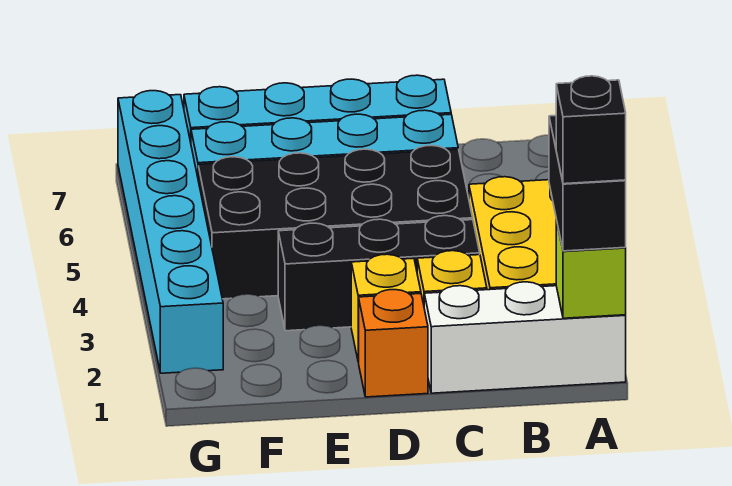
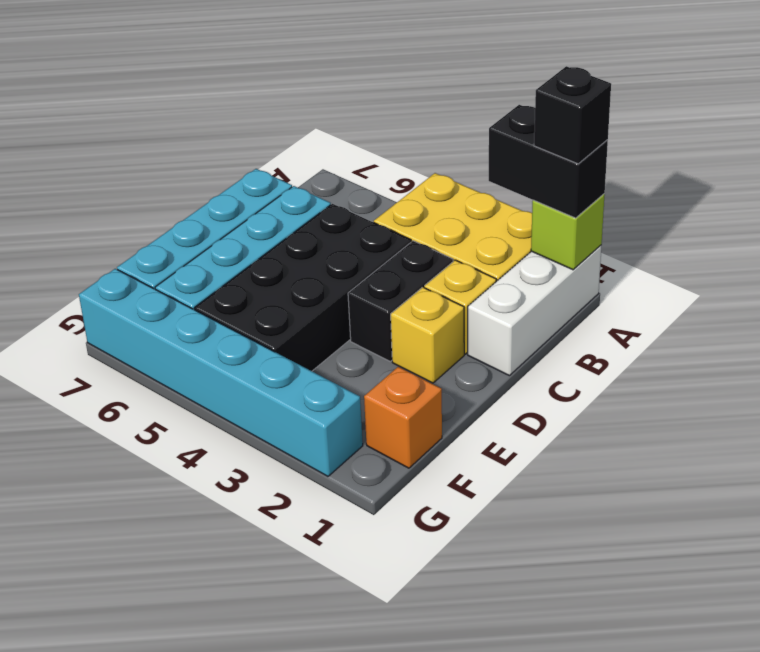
black brick C3:E3 level 1 -> black brick C3:D3 level 1
orange brick D1 level 1 -> orange brick F1 level 1

